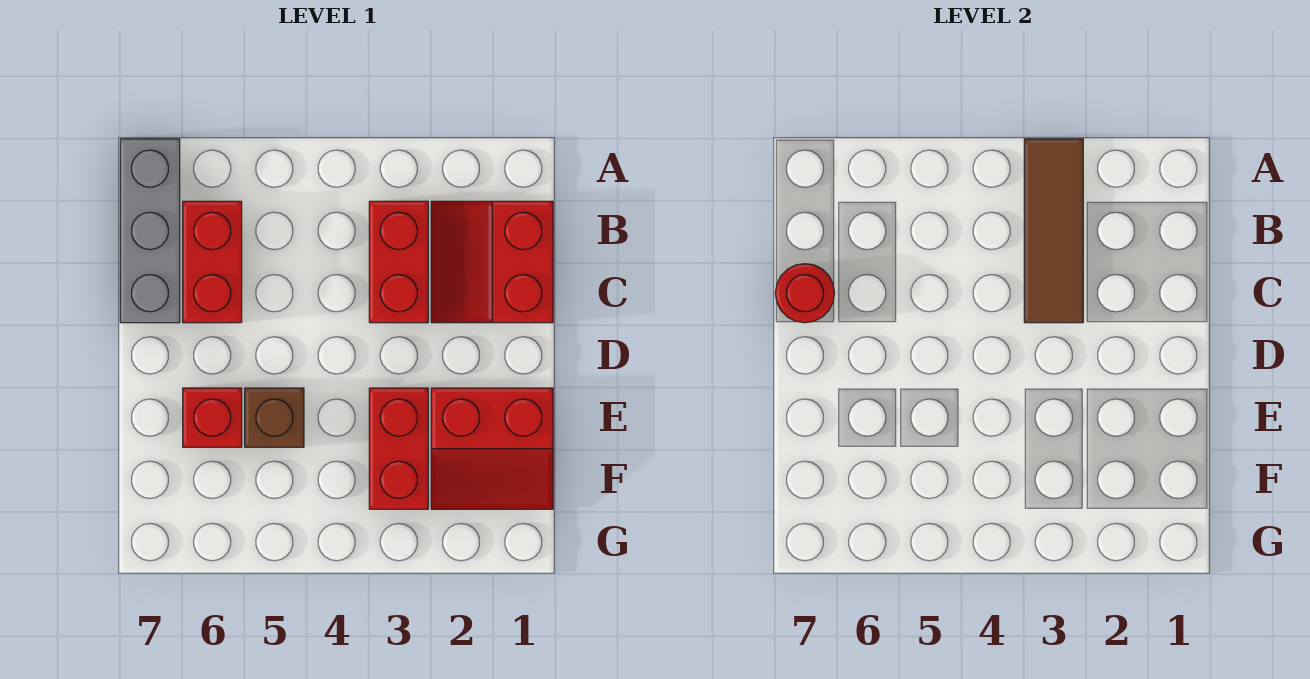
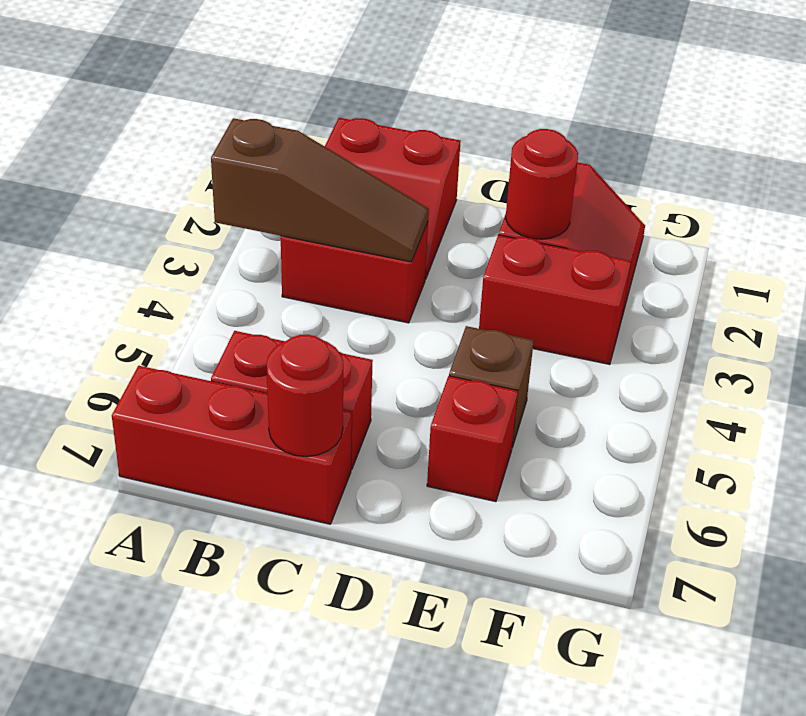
brown tile A3:C3 level 2 -> brown slope A3:C3 level 2 top A
grey brick A7:C7 level 1 -> red brick A7:C7 level 1
none -> red round brick E2 level 2

